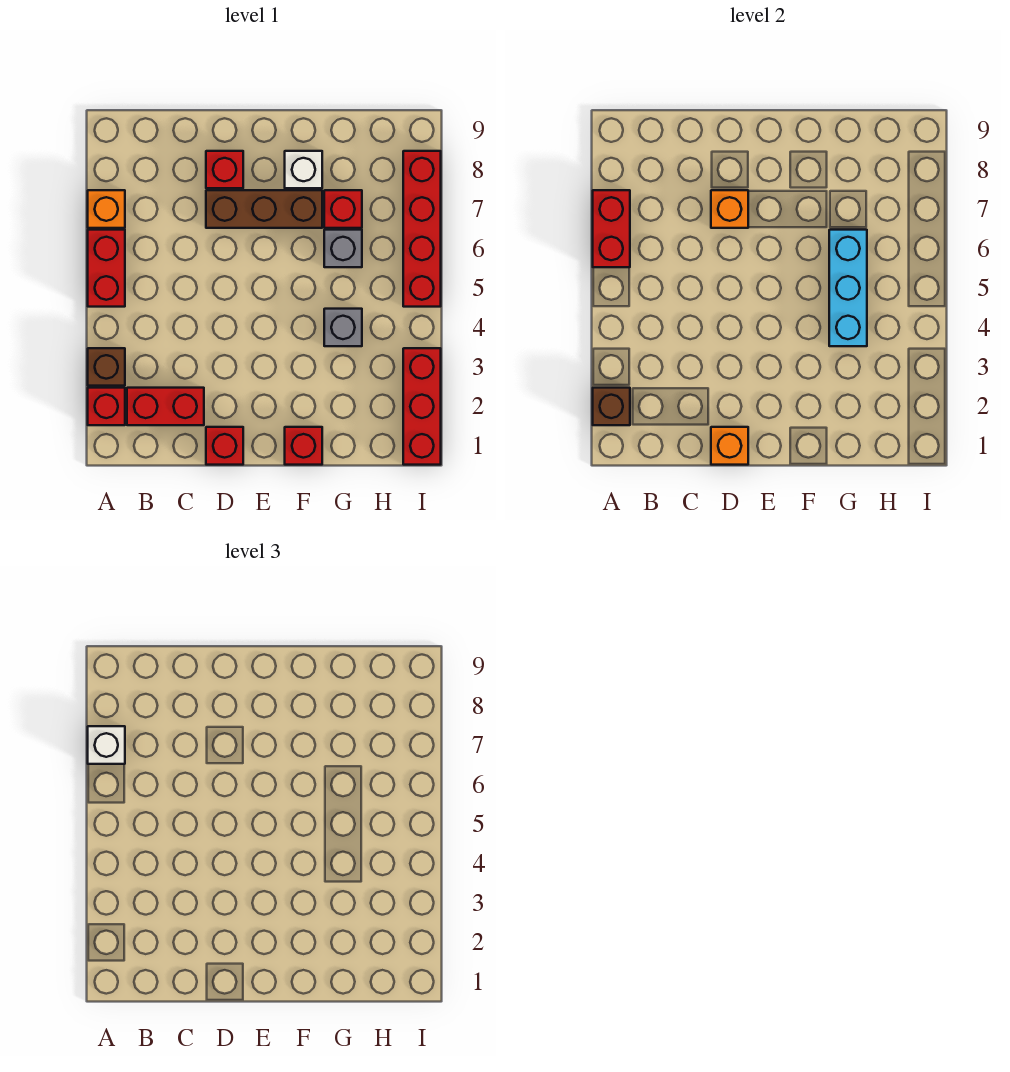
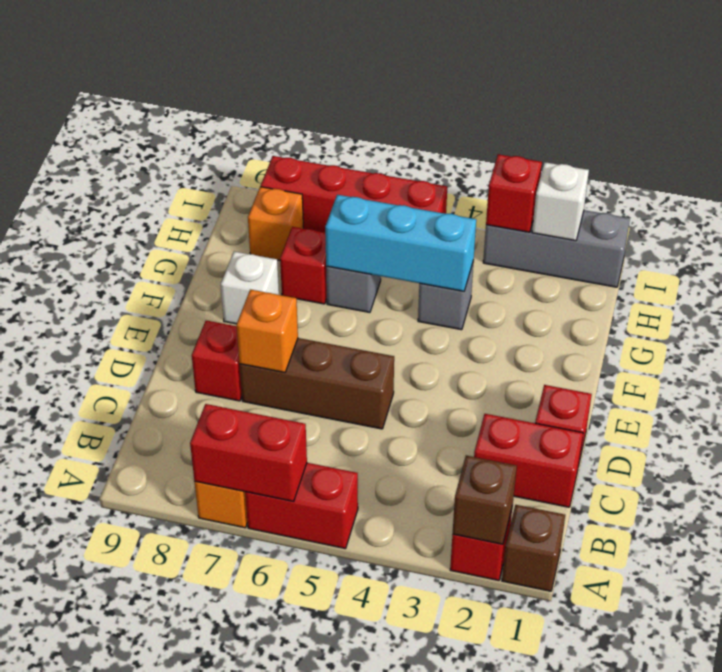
brown brick A3 level 1 -> brown brick A1 level 1
white brick A7 level 3 -> white brick I2 level 2
red brick B2:C2 level 1 -> red brick C1:C2 level 1
orange brick D1 level 2 -> orange brick H8 level 1
brown brick D7:F7 level 1 -> brown brick D5:D7 level 1
red brick F1 level 1 -> red brick I3 level 2
red brick I1:I3 level 1 -> grey brick I1:I3 level 1

